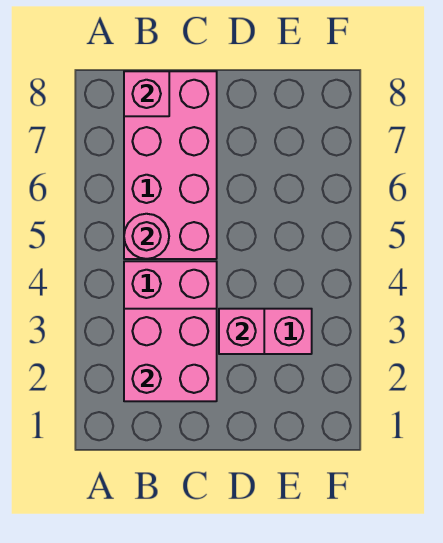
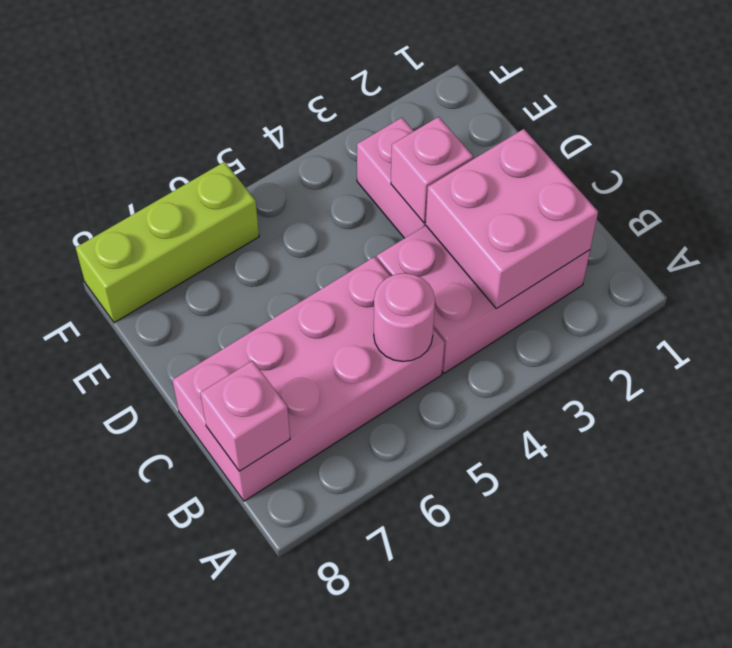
none -> lime brick F6:F8 level 1

